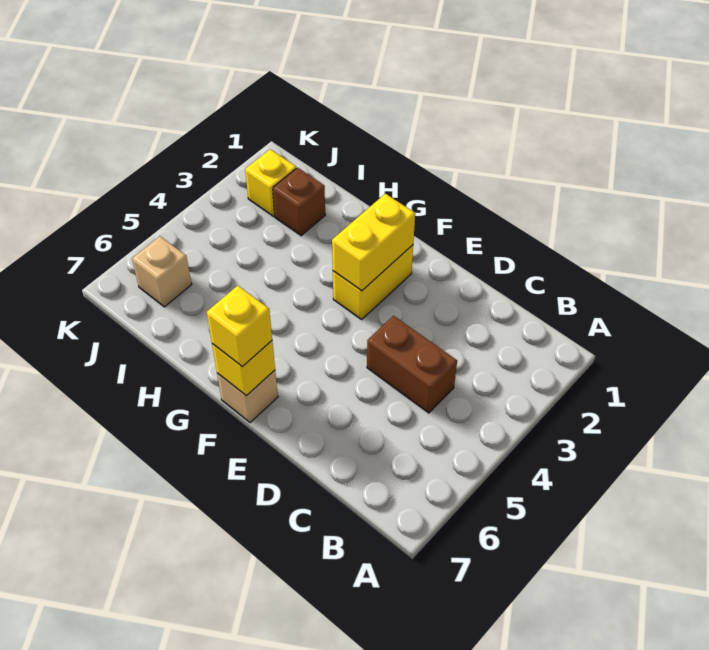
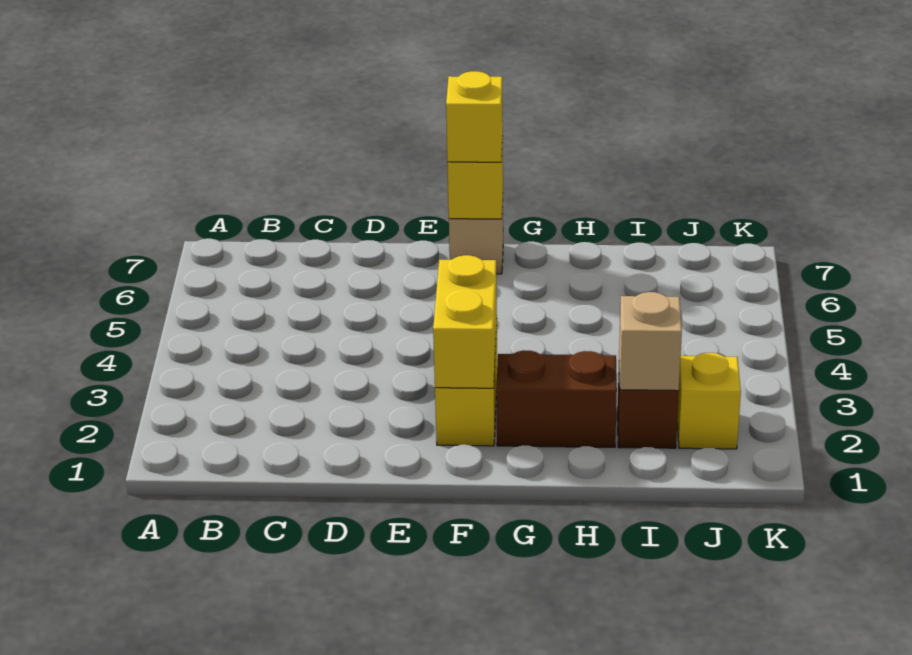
brown brick C4:D4 level 1 -> brown brick G2:H2 level 1
tan brick J6 level 1 -> tan brick I2 level 2

